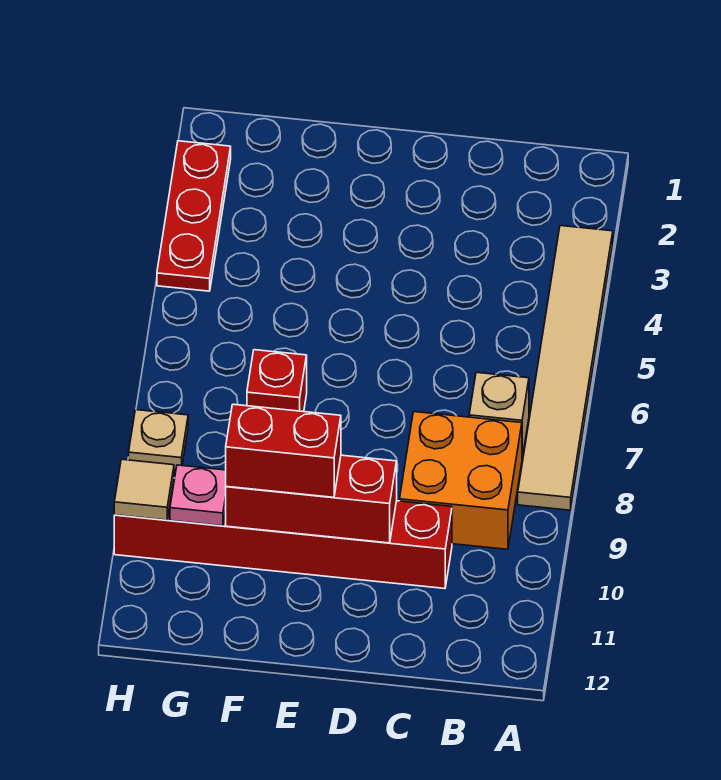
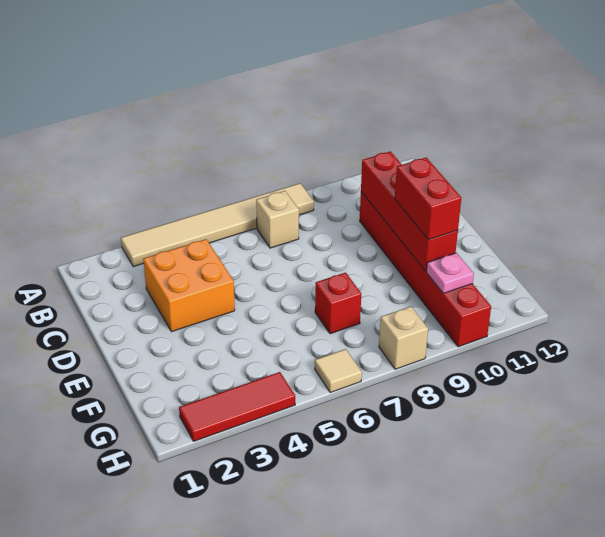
orange brick B8:C9 level 1 -> orange brick C3:D4 level 1
red brick D10:F10 level 2 -> red brick C10:F10 level 2
red plate H2:H4 level 1 -> red tile H2:H4 level 1
tan plate H8 level 1 -> tan brick H8 level 1
tan tile H10 level 2 -> tan tile H6 level 1

